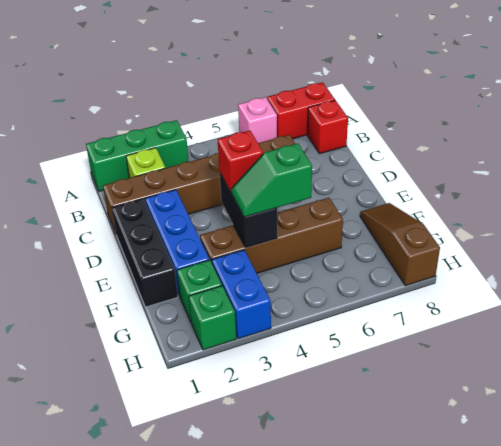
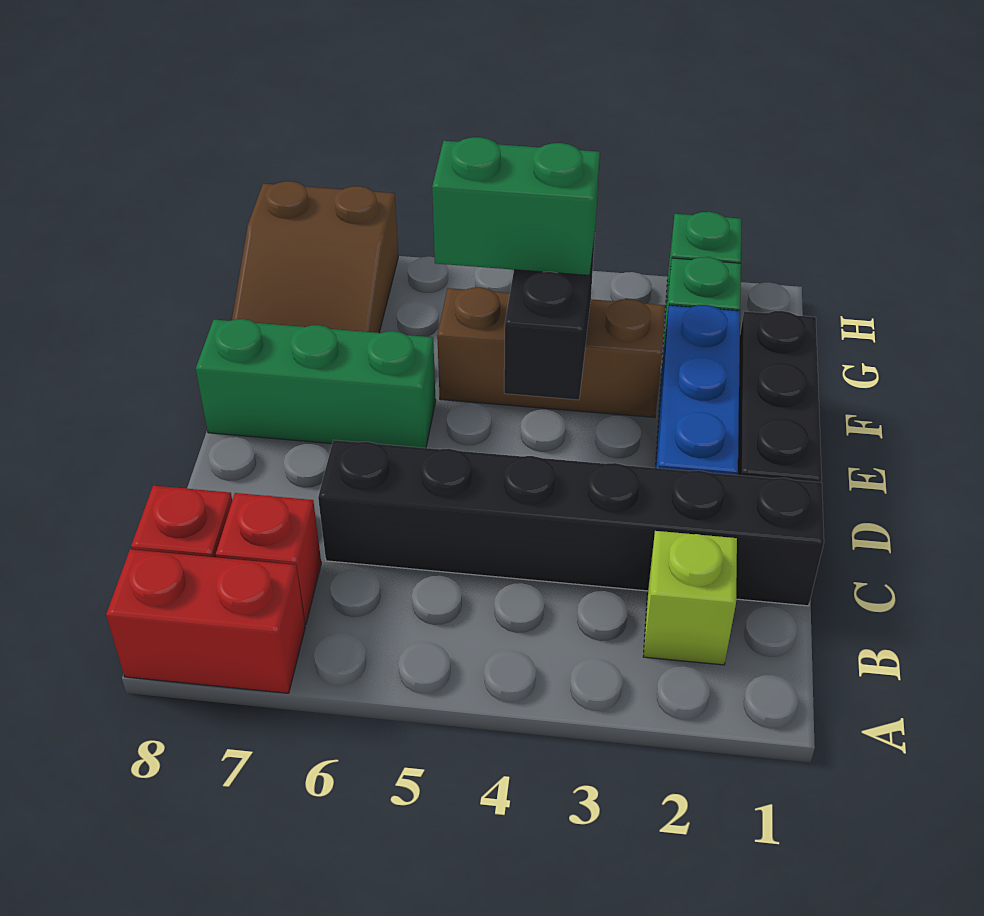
green brick A1:A3 level 1 -> green brick E6:E8 level 1
pink brick A6 level 1 -> none
brown brick C1:C6 level 1 -> black brick C1:C6 level 1
red brick E4 level 3 -> red brick B7 level 1
brown brick F3:F6 level 1 -> brown brick F3:F5 level 1
green slope F4:F5 level 3 top 5 -> green brick F4:F5 level 3
brown slope F8:H8 level 1 top H -> brown slope F7:H8 level 1 top H
blue brick G3:H3 level 1 -> none

